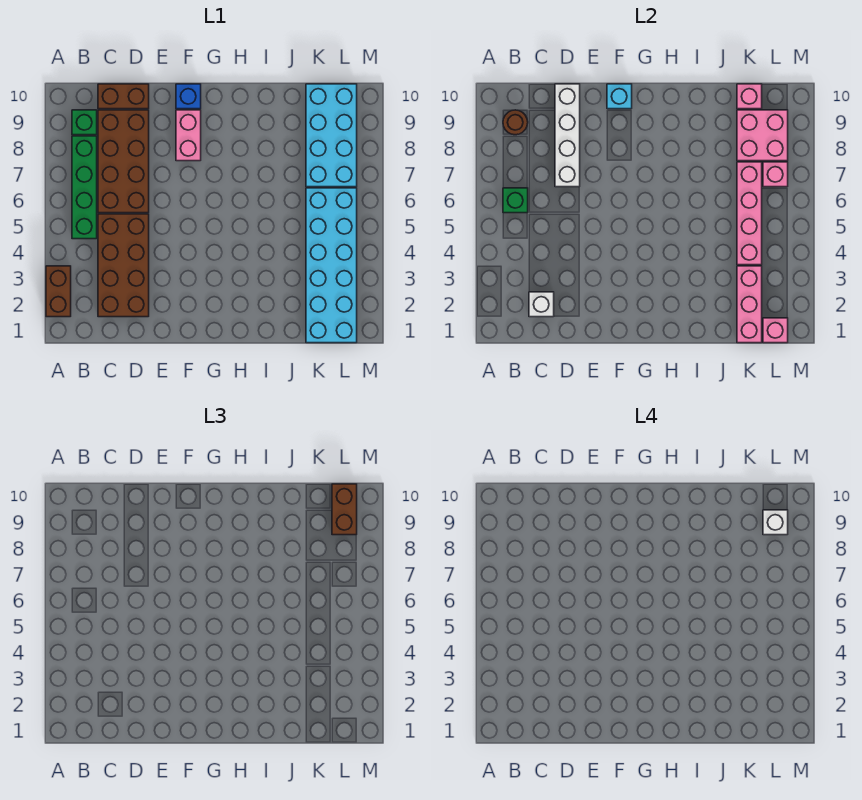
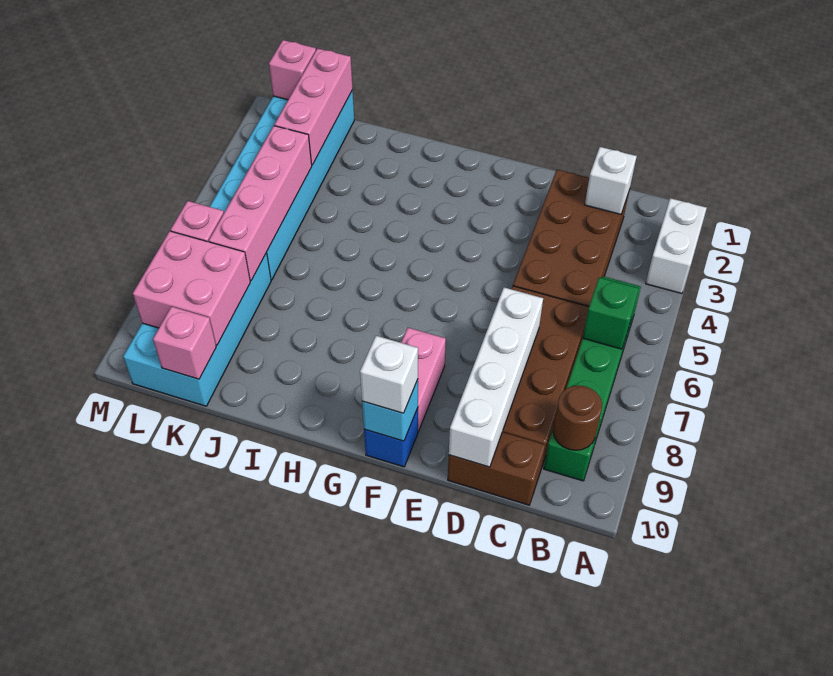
brown brick A2:A3 level 1 -> white brick A2:A3 level 1
brown brick L9:L10 level 3 -> none
white brick L9 level 4 -> white brick F10 level 3

